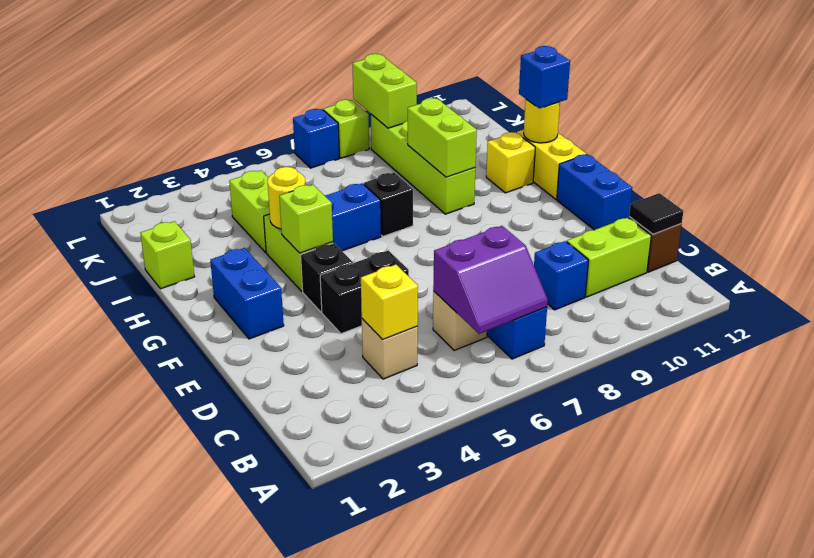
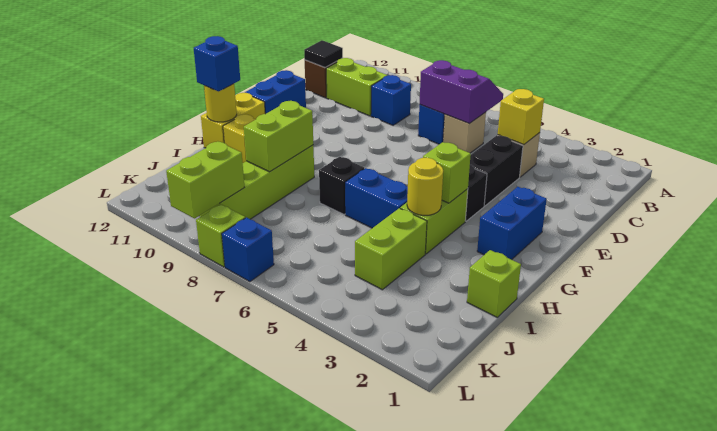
black brick E4:E5 level 1 -> black brick D4:E4 level 1

